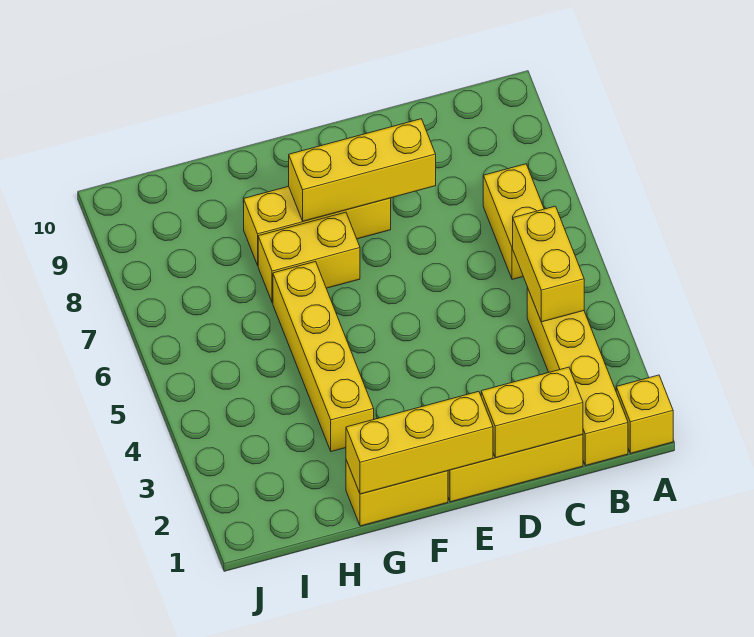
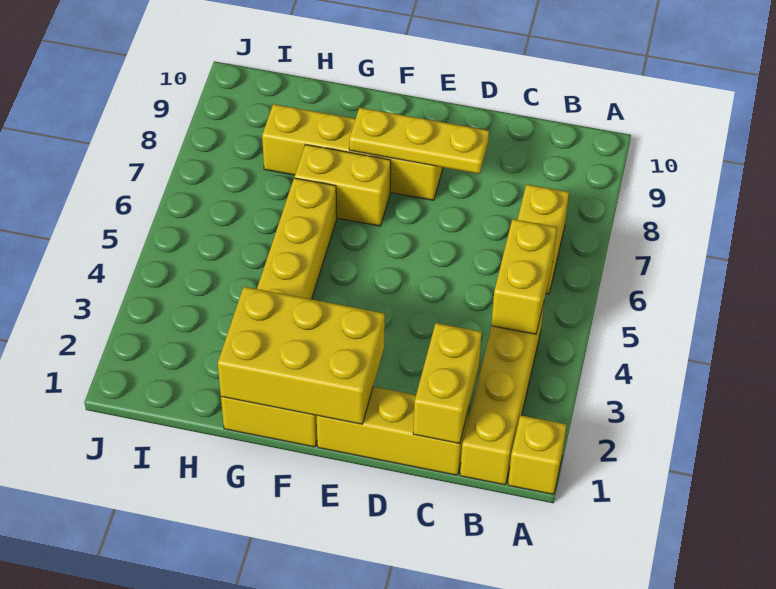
yellow brick C1:D1 level 2 -> yellow brick C1:C2 level 2
yellow brick D8:F8 level 2 -> yellow plate D8:F8 level 2
yellow brick E1:G1 level 2 -> yellow brick E1:G2 level 2
yellow brick E8:G8 level 1 -> yellow brick E8:H8 level 1

